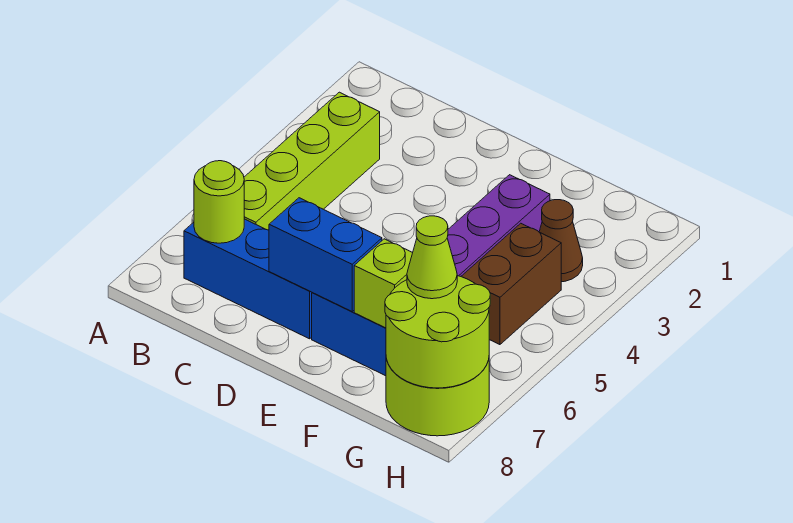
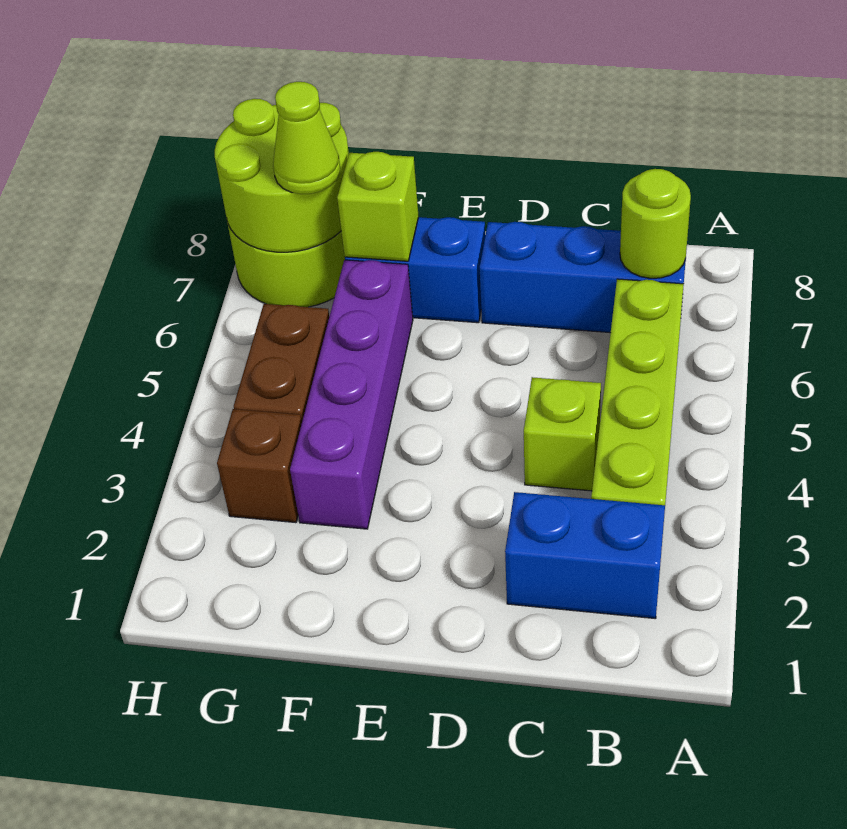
none -> lime brick C4 level 1
blue brick D7:E7 level 2 -> blue brick B2:C2 level 1
brown cone G3 level 1 -> brown brick G3 level 1

